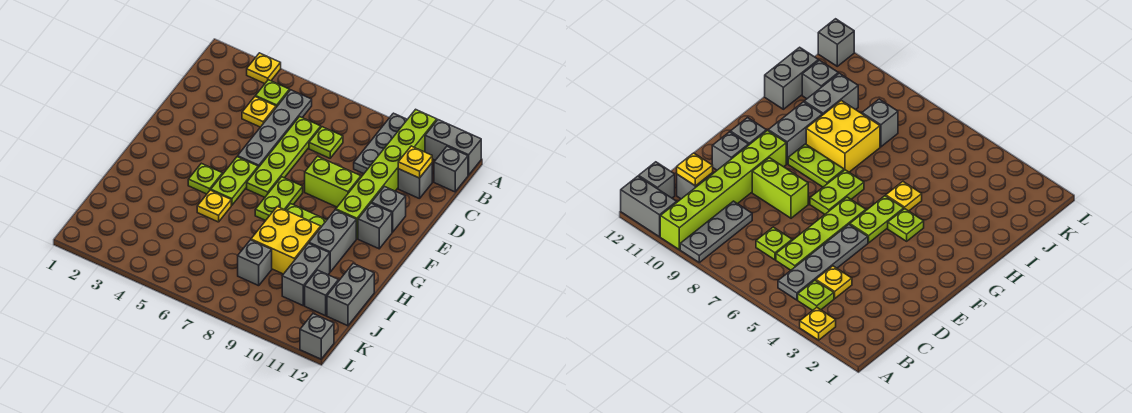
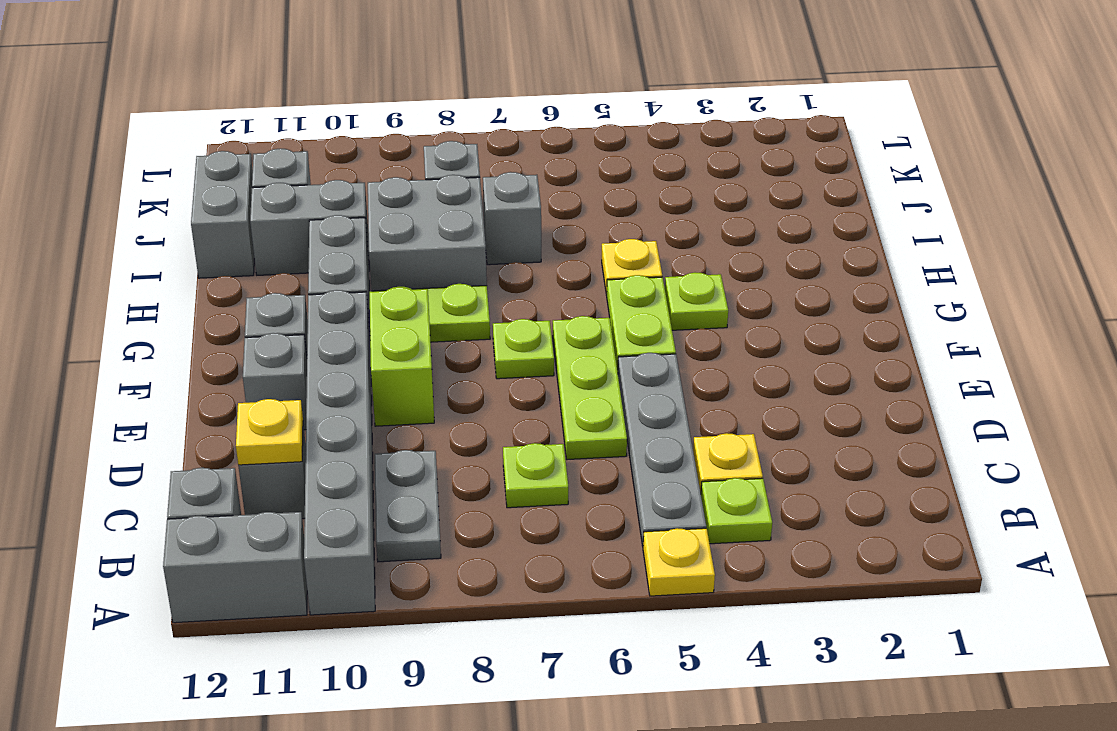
yellow plate A3 level 1 -> yellow plate A5 level 1
grey plate A9:C9 level 1 -> grey plate B9:C9 level 1
lime brick A10:F10 level 1 -> grey brick A10:F10 level 1
lime plate C6:F6 level 1 -> lime plate D6:F6 level 1
lime brick E8:E9 level 1 -> lime brick E9:F9 level 1
lime plate F7:G7 level 1 -> lime plate F7 level 1
yellow brick H8:I9 level 1 -> grey brick H8:I9 level 1
grey brick I10:J10 level 1 -> grey brick I10:I11 level 1
grey brick L12 level 1 -> grey brick I7 level 1

